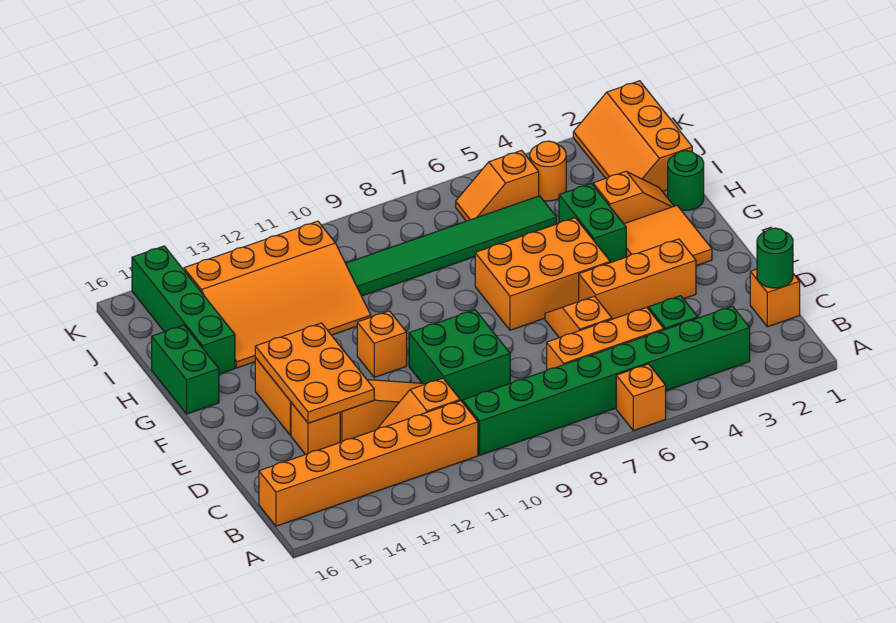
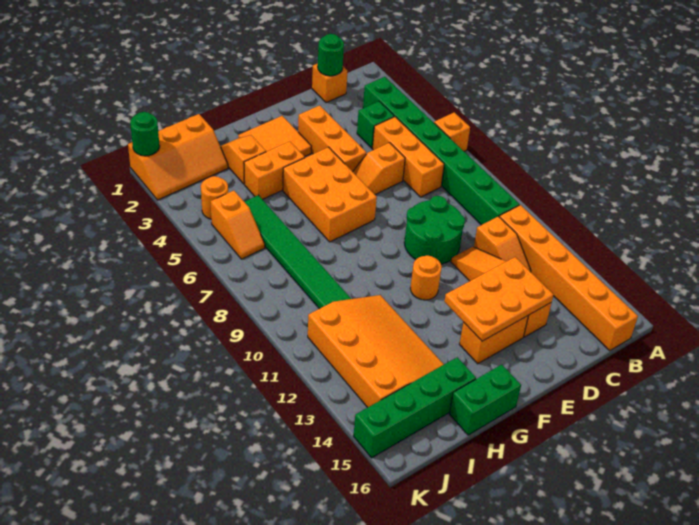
green brick D9:E10 level 1 -> green round brick D9:E10 level 1
orange brick F11 level 1 -> orange round brick F11 level 1
green brick G4:H4 level 1 -> orange brick G4:H4 level 1
green round brick H1 level 1 -> green round brick K1 level 2

